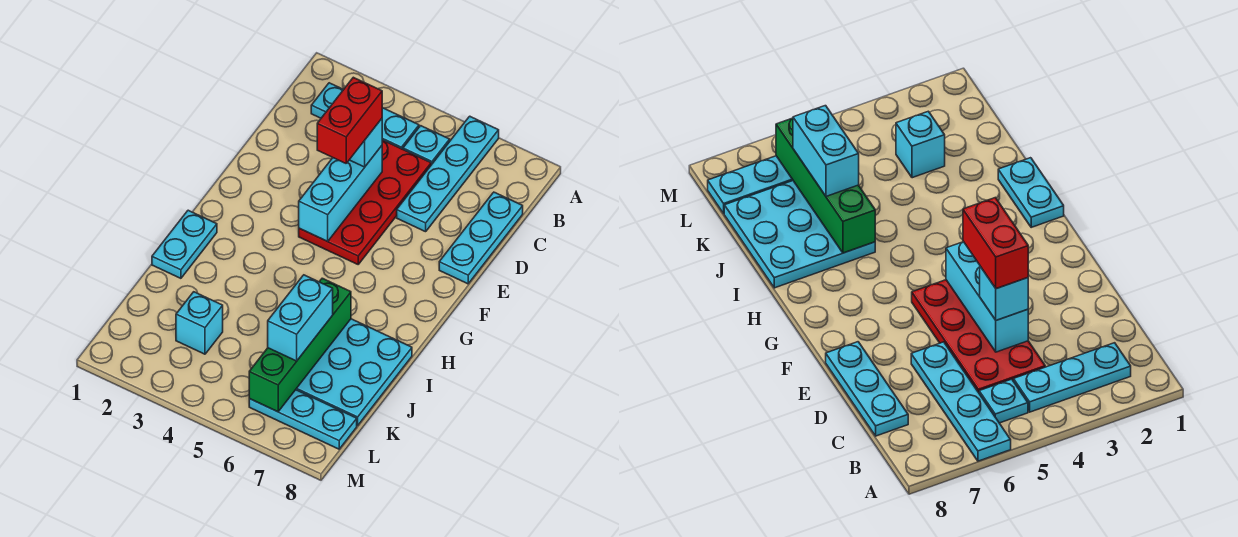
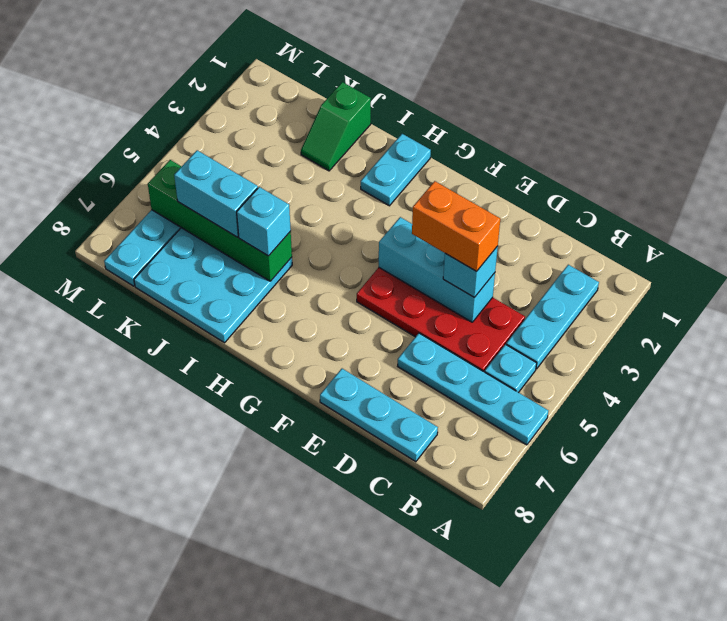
red brick D4:E4 level 4 -> orange brick D4:E4 level 4
cyan plate H1:I1 level 1 -> cyan plate H1:H2 level 1
none -> green slope J1:J2 level 1 top 1
cyan brick K3 level 1 -> cyan brick I6 level 3

